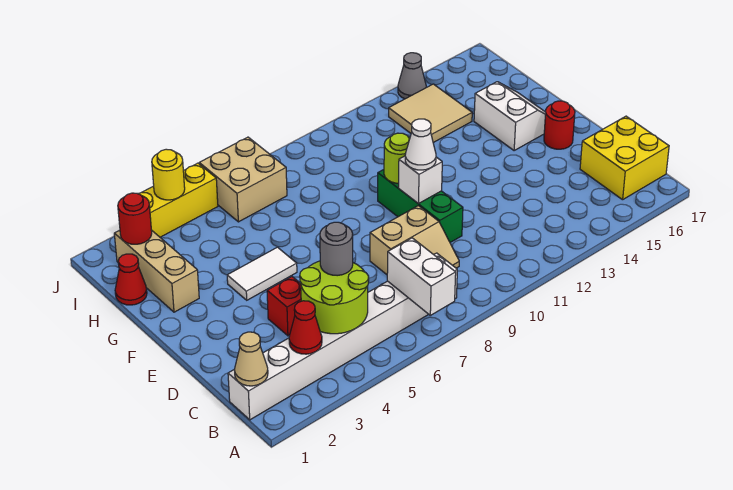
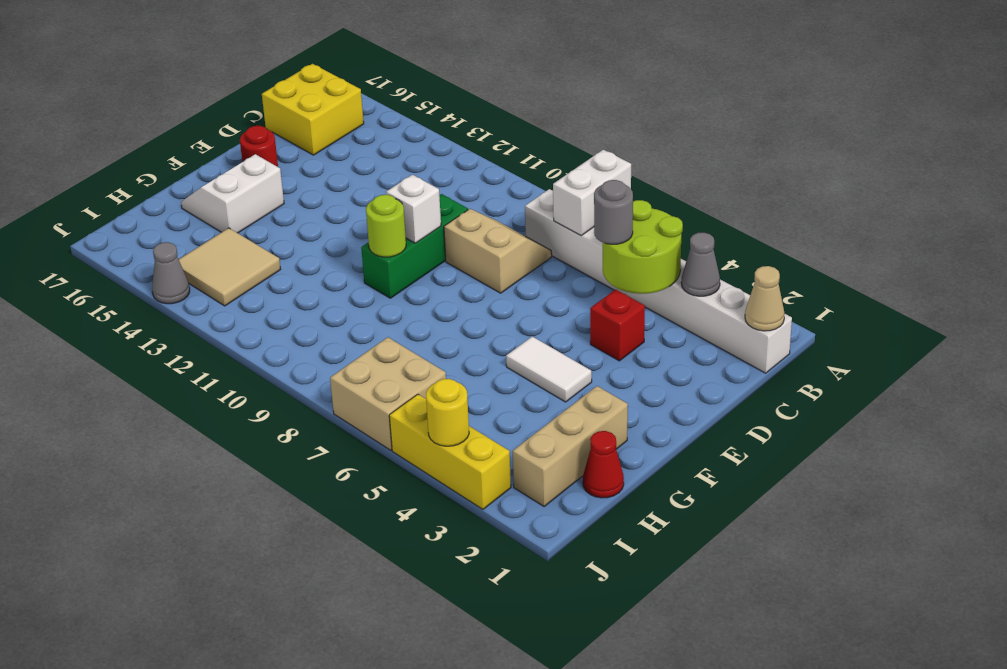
red cone B3 level 2 -> grey cone B3 level 2
white cone E10 level 3 -> none
red round brick I2 level 2 -> none

